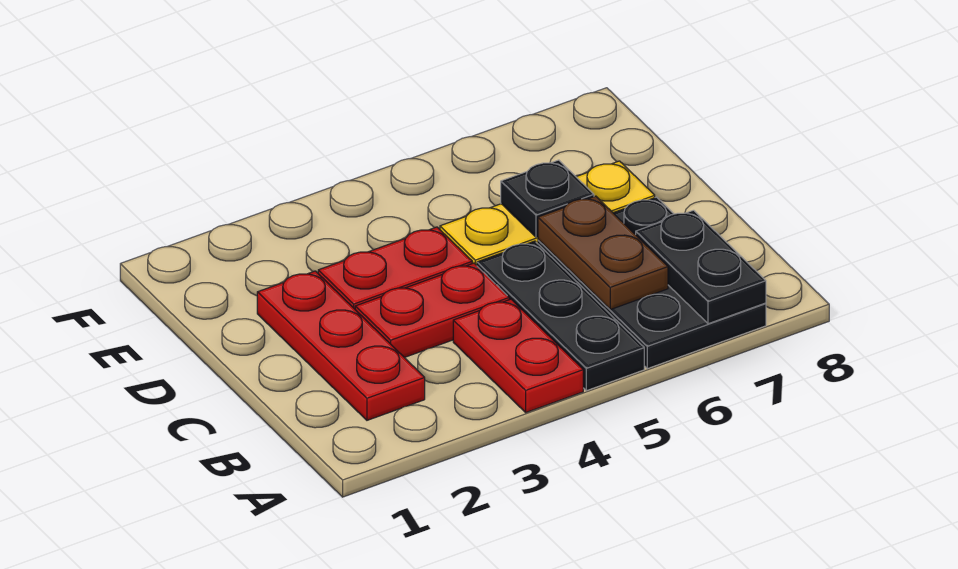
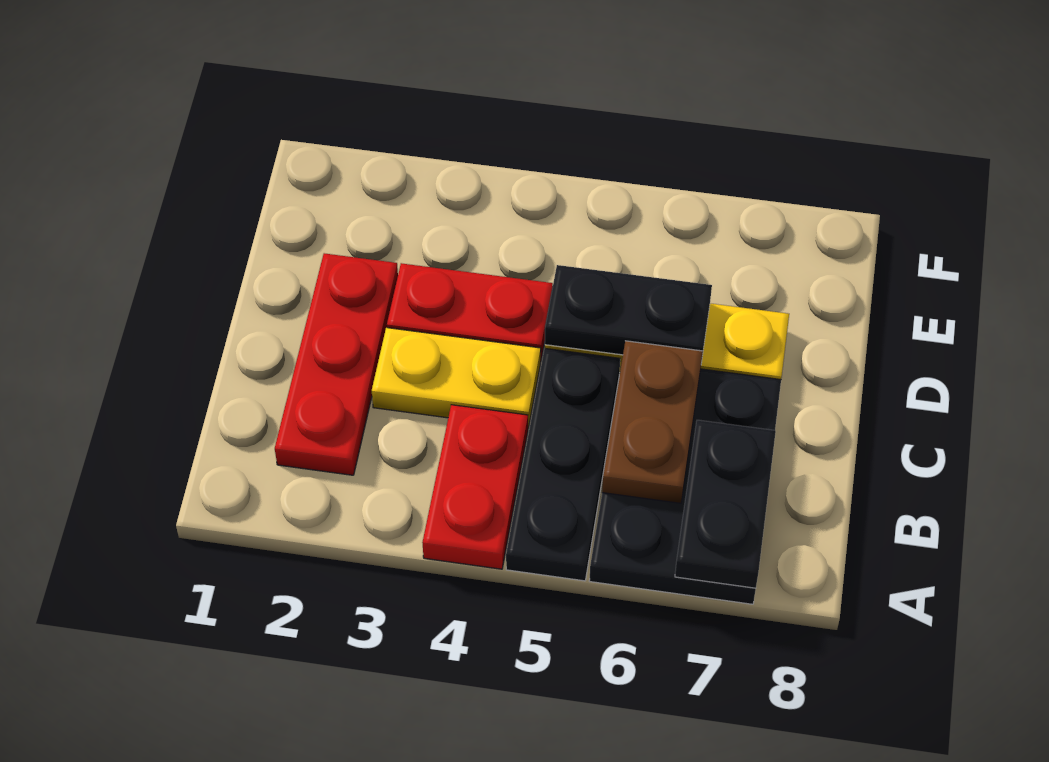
red plate C3:C4 level 1 -> yellow plate C3:C4 level 1
black plate D6 level 2 -> black plate D5:D6 level 2

